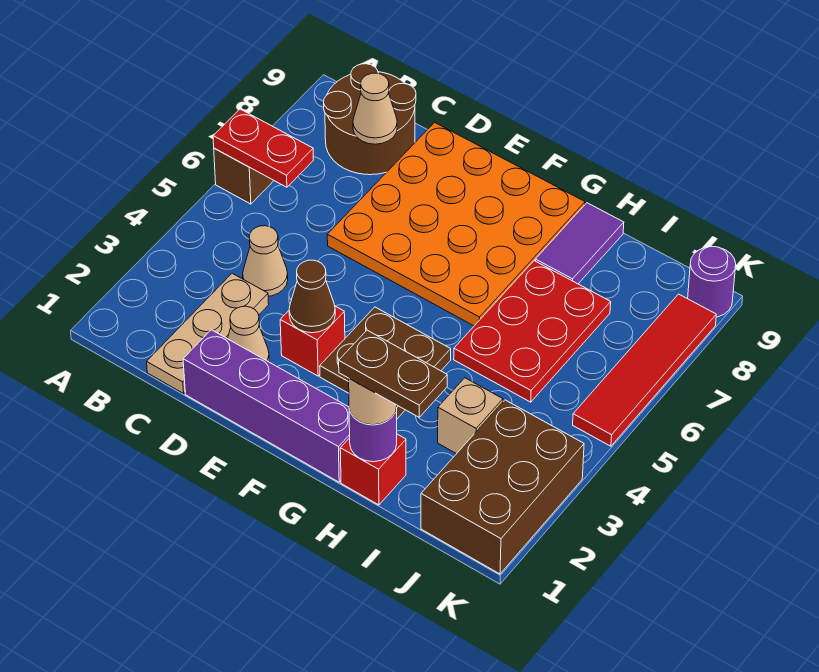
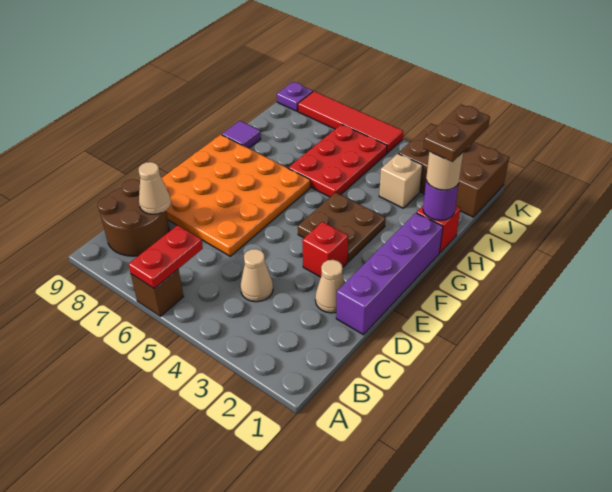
tan plate C1:C3 level 1 -> none
brown cone E3 level 2 -> none
red plate H5:I7 level 1 -> red plate H5:J6 level 1
purple tile H8:H9 level 1 -> purple tile H9 level 1
purple round brick K9 level 1 -> purple plate K9 level 1

